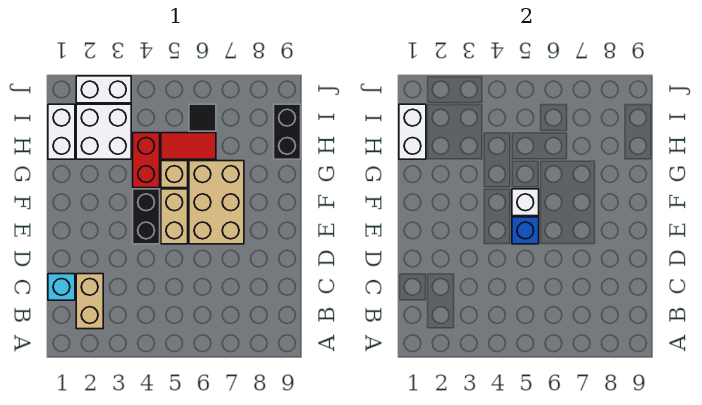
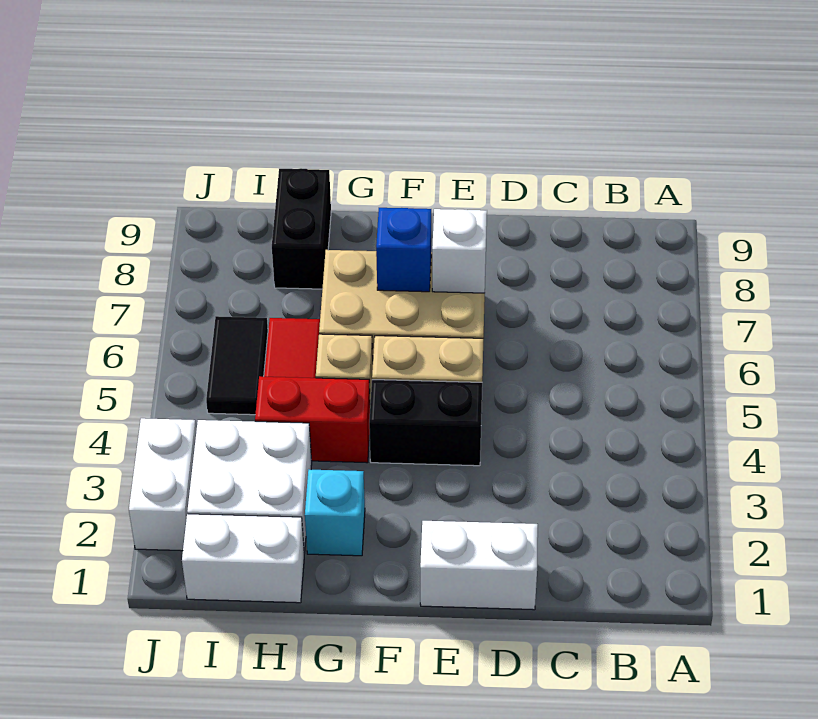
tan brick B2:C2 level 1 -> none
cyan brick C1 level 1 -> cyan brick G2 level 1
blue brick E5 level 2 -> blue brick F7 level 2
white brick F5 level 2 -> white brick E7 level 2
white brick H1:I1 level 2 -> white brick D1:E1 level 1
black brick H9:I9 level 1 -> black brick H8:H9 level 1
black tile I6 level 1 -> black tile I5:I6 level 1

